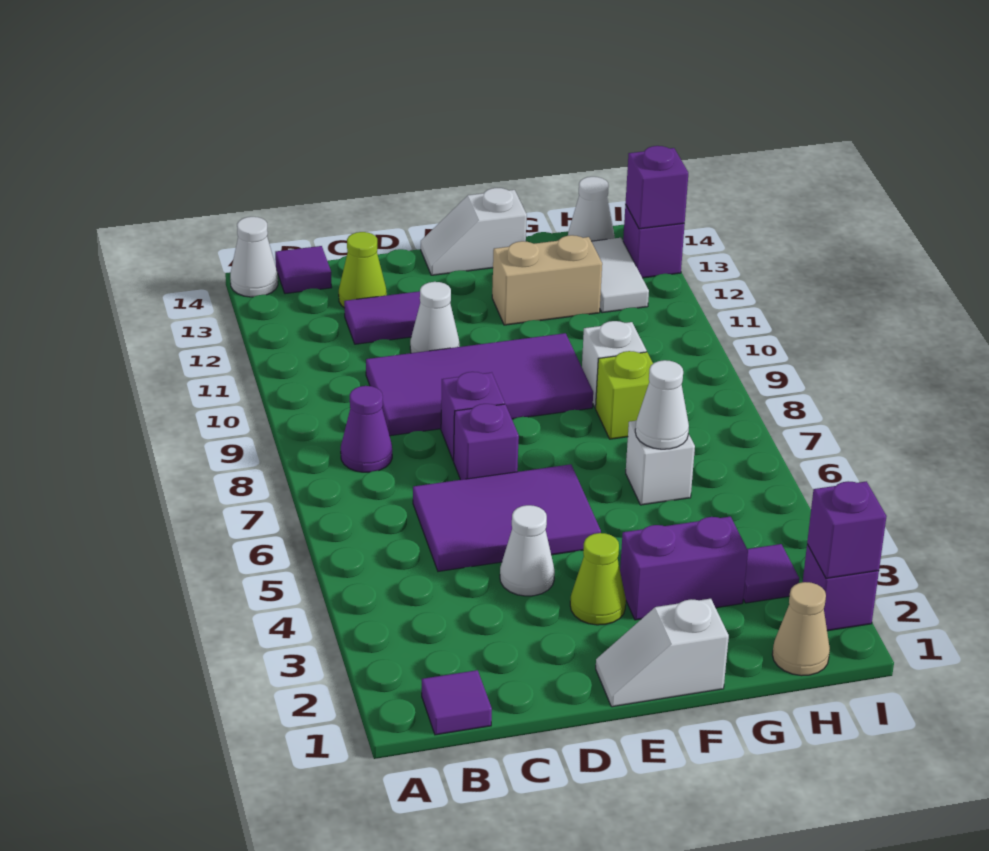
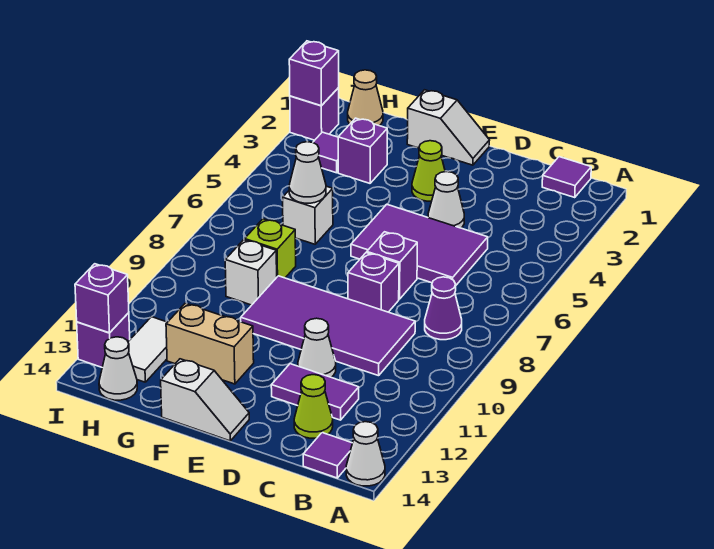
purple brick F3:G3 level 1 -> purple brick G3 level 1

